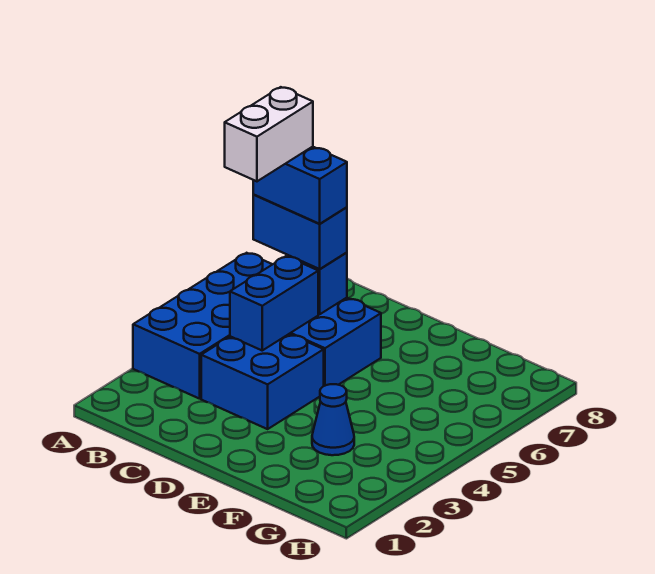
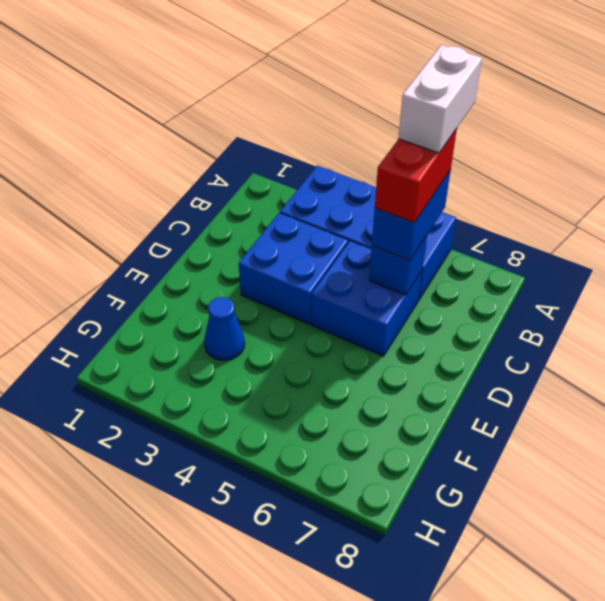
white brick B5:B6 level 5 -> white brick A6:B6 level 5
blue brick B6:C6 level 4 -> red brick B6:C6 level 4
blue brick C4:C5 level 2 -> none

